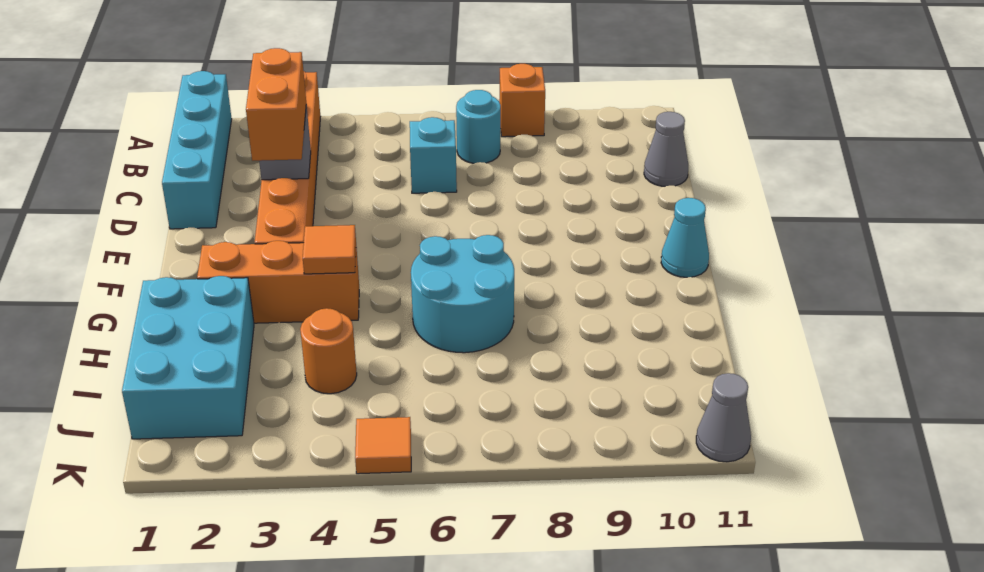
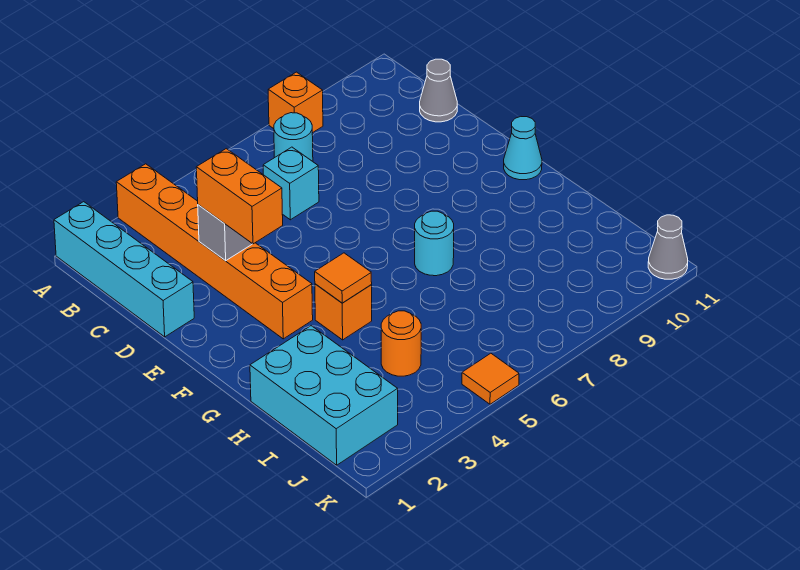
orange brick G2:G4 level 1 -> orange brick G4 level 1
cyan round brick G6:H7 level 1 -> cyan round brick G7 level 1

